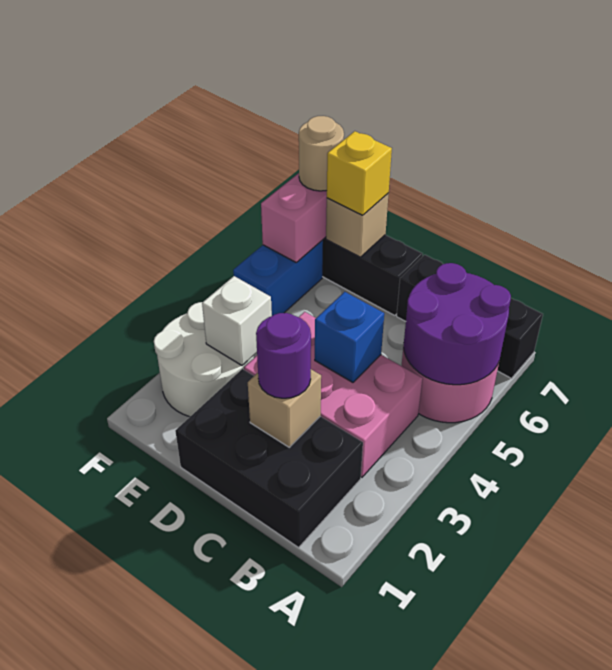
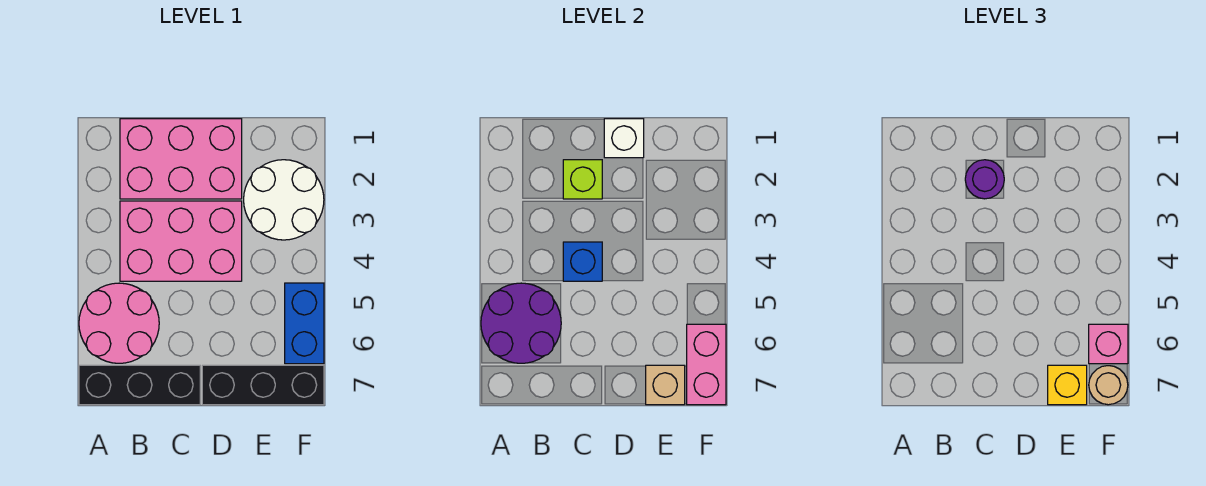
black brick B1:D2 level 1 -> pink brick B1:D2 level 1
tan brick C2 level 2 -> lime brick C2 level 2
white brick E3 level 2 -> white brick D1 level 2
none -> pink brick F6 level 3

